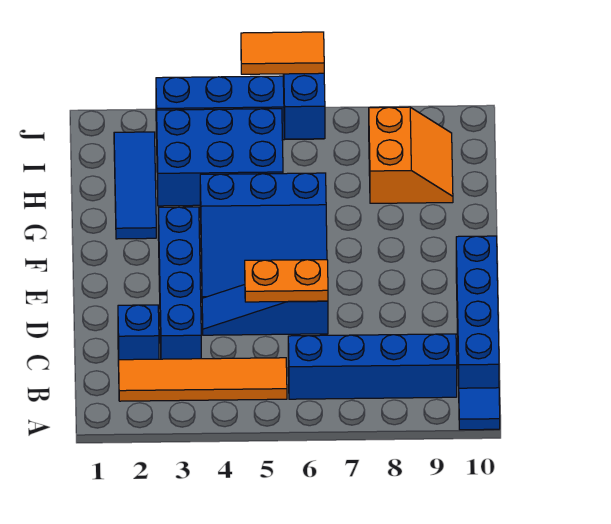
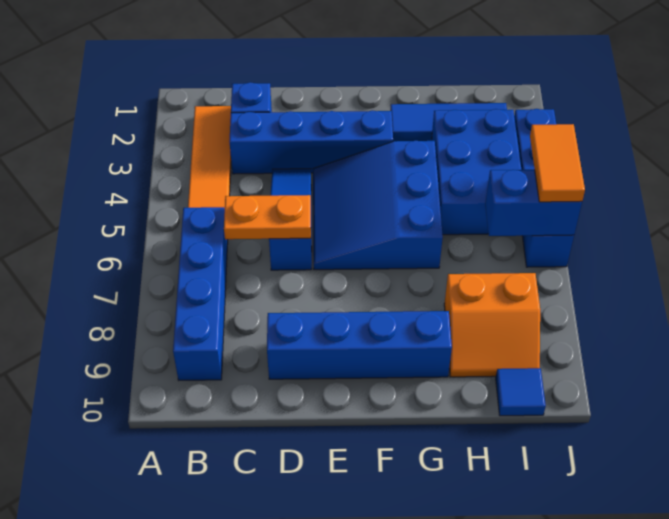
blue tile A10 level 1 -> blue tile I10 level 1
blue brick B10:E10 level 1 -> blue brick D9:G9 level 1
orange plate D5:D6 level 2 -> orange plate C6:D6 level 2

